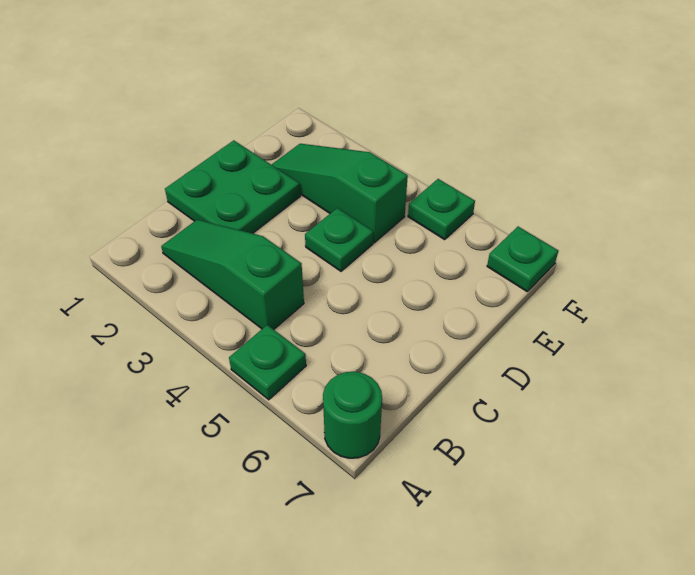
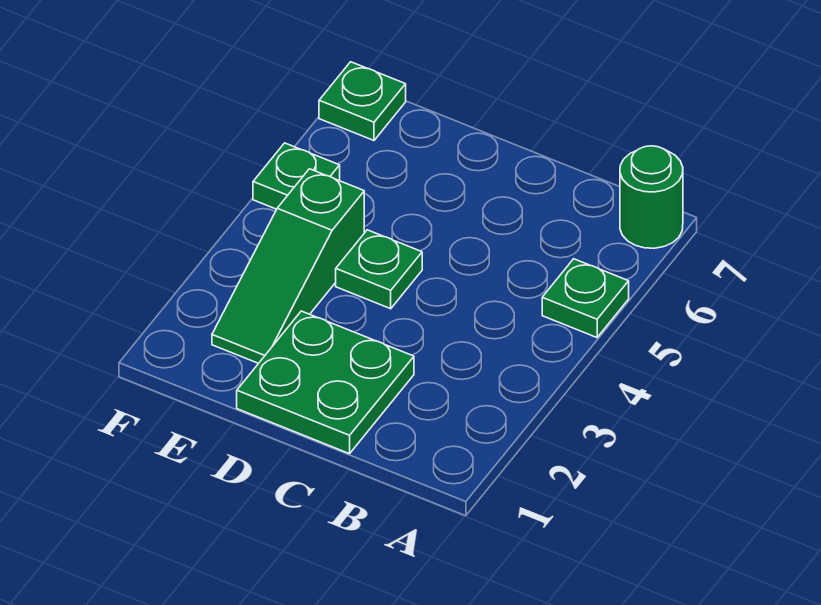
green slope B2:B4 level 1 top 4 -> none

